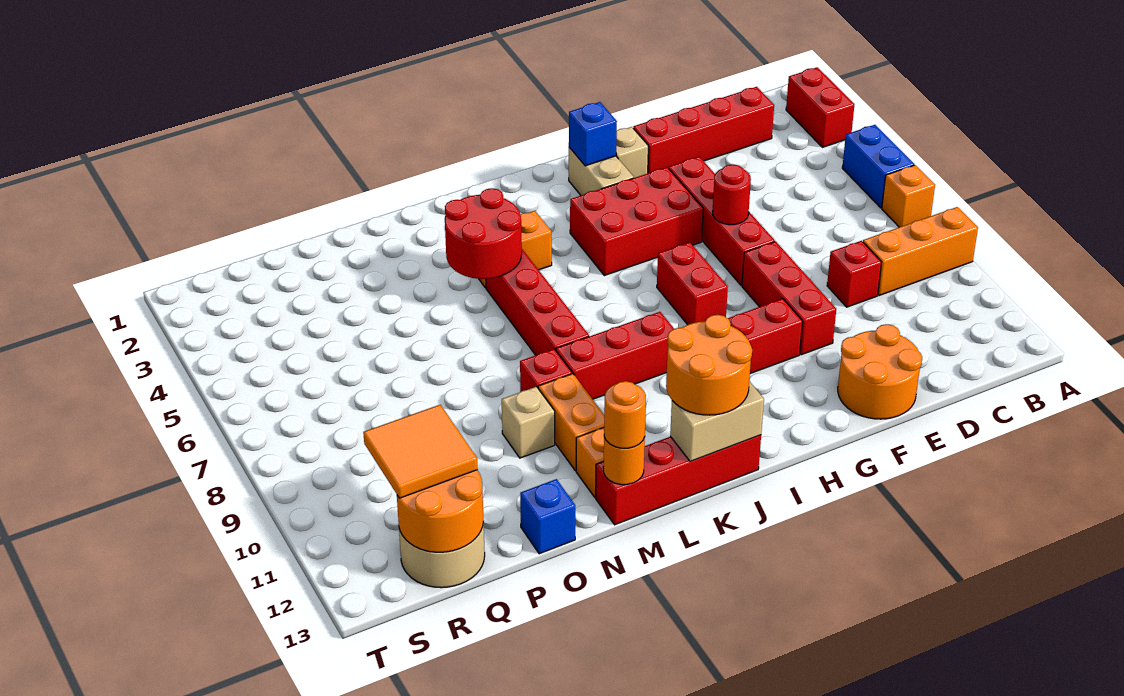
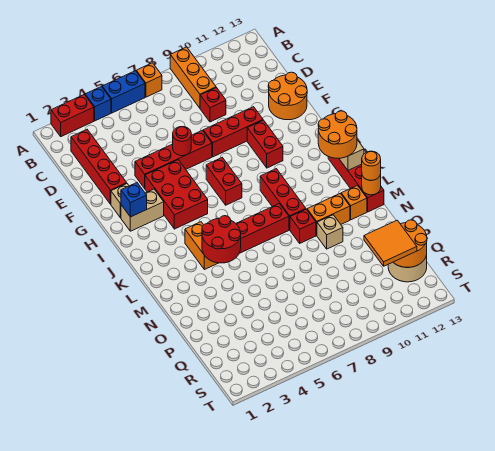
red brick H7:H8 level 1 -> red brick H7:I7 level 1
blue brick O13 level 1 -> blue brick A4 level 1

